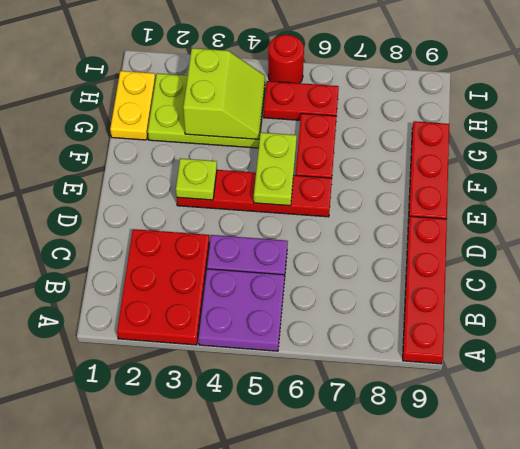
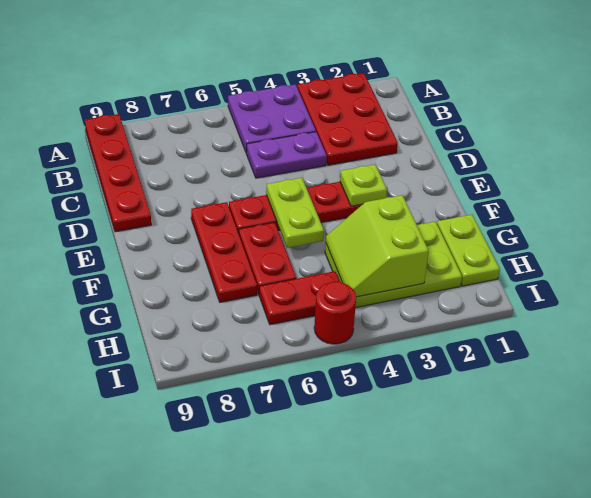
red plate E9:G9 level 1 -> red plate E7:G7 level 1
yellow plate G1:H1 level 1 -> lime plate G1:H1 level 1

